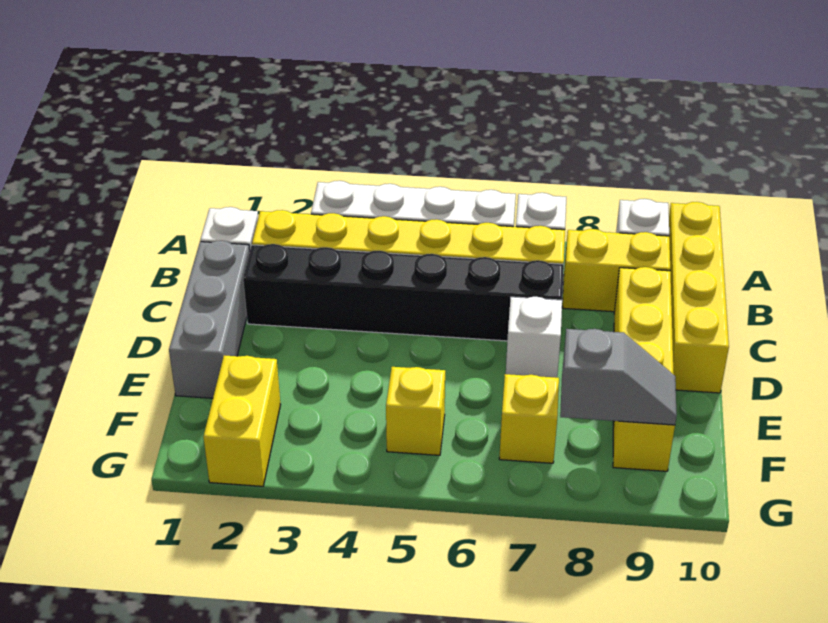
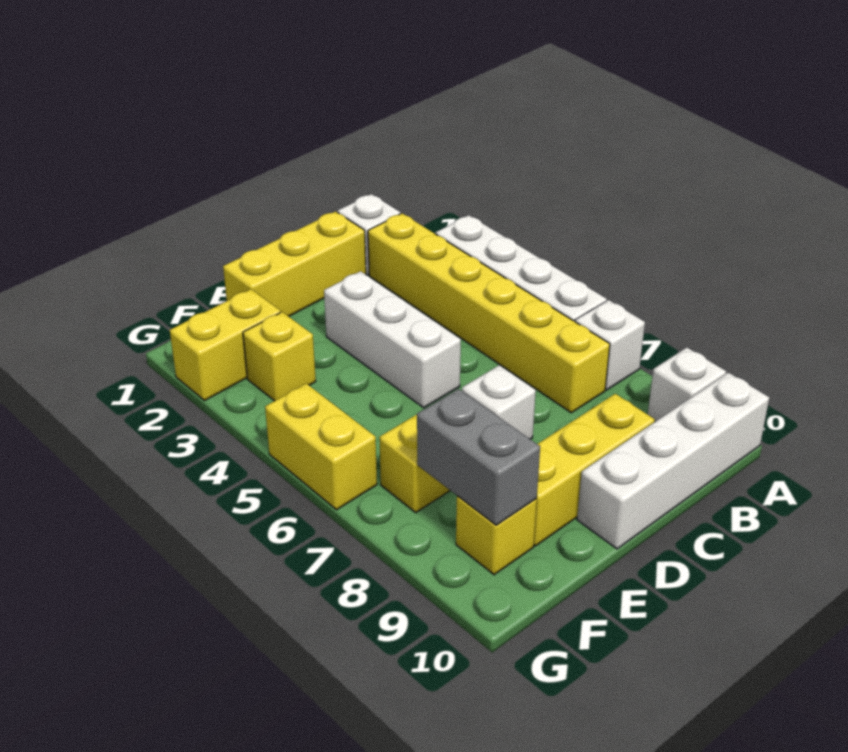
yellow brick A10:D10 level 1 -> white brick A10:D10 level 1
yellow brick B8:B9 level 1 -> yellow brick G5:G6 level 1
grey brick C1:E1 level 1 -> yellow brick C1:E1 level 1
black brick C2:C7 level 1 -> none
none -> white brick D3:D5 level 1
yellow brick F5 level 1 -> yellow brick F3 level 1
grey slope F8:F9 level 2 top 8 -> grey brick F8:F9 level 2

